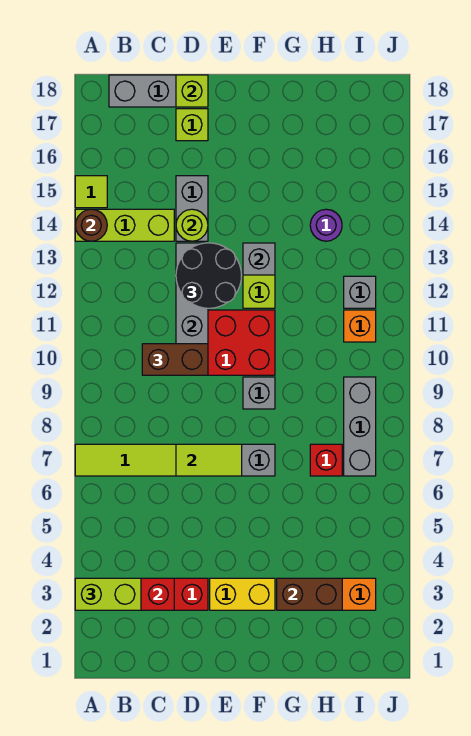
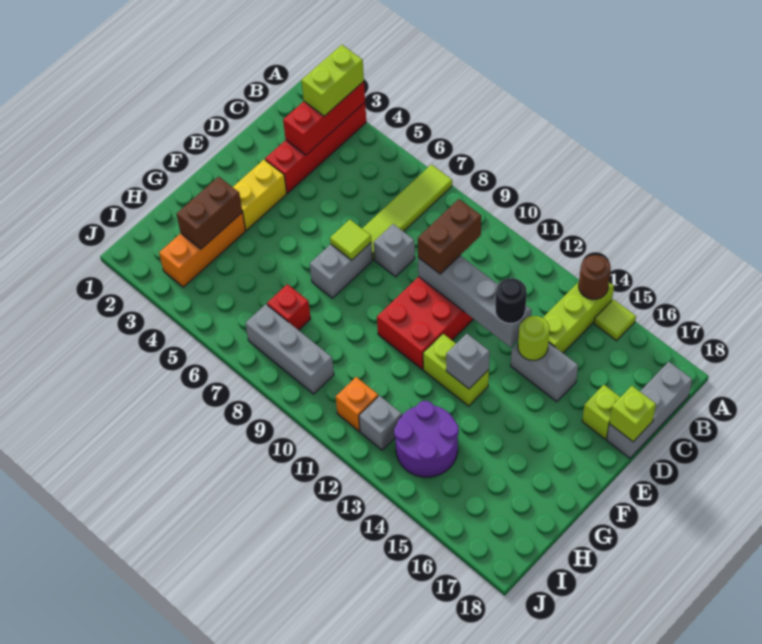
lime tile D7:E7 level 2 -> lime tile E7 level 2
black round brick D12:E13 level 3 -> black round brick D13 level 3
grey brick F9 level 1 -> grey brick D8 level 1
purple round brick H14 level 1 -> purple round brick H13:I14 level 1

